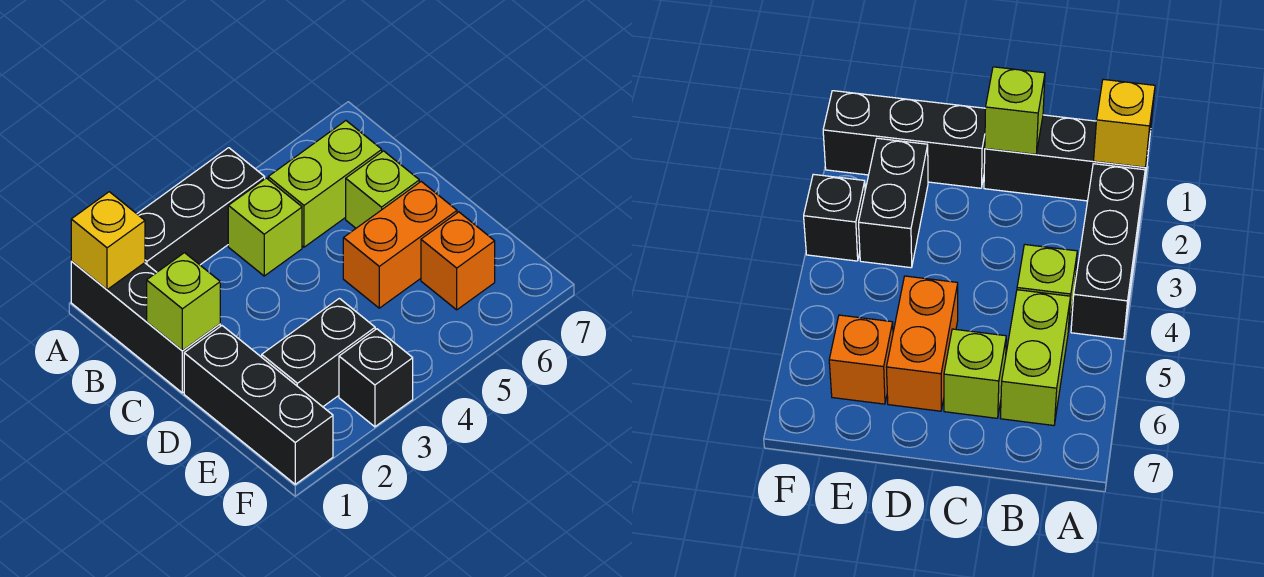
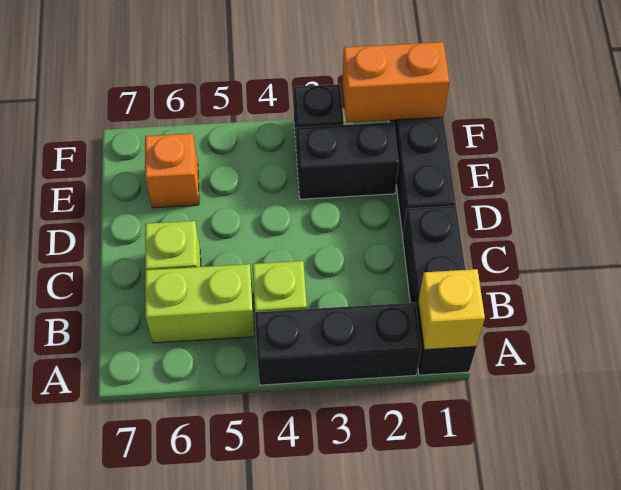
lime brick C1 level 2 -> none
orange brick D5:D6 level 1 -> orange brick F1:F2 level 2

